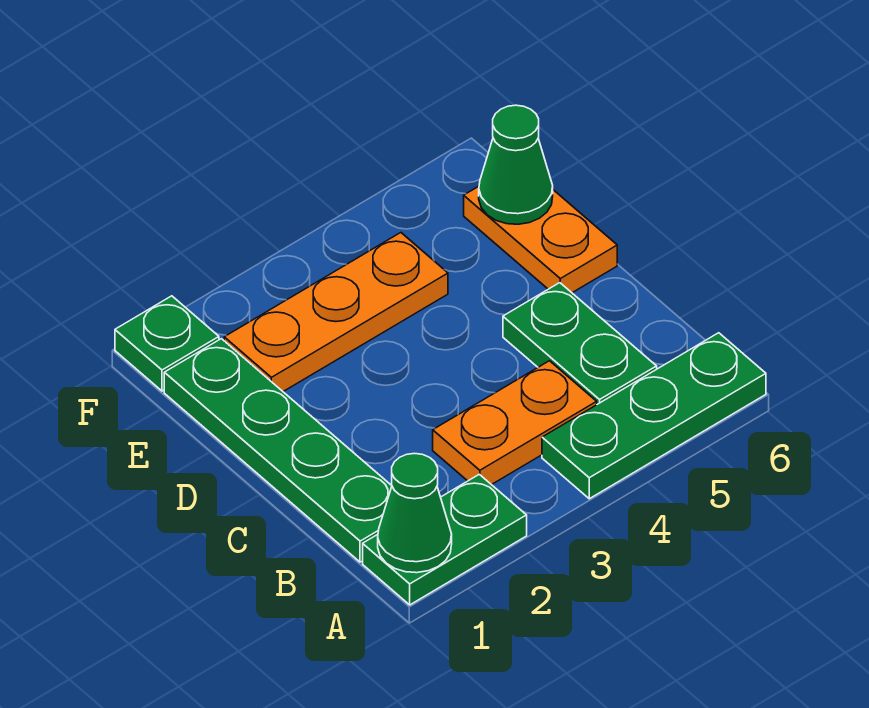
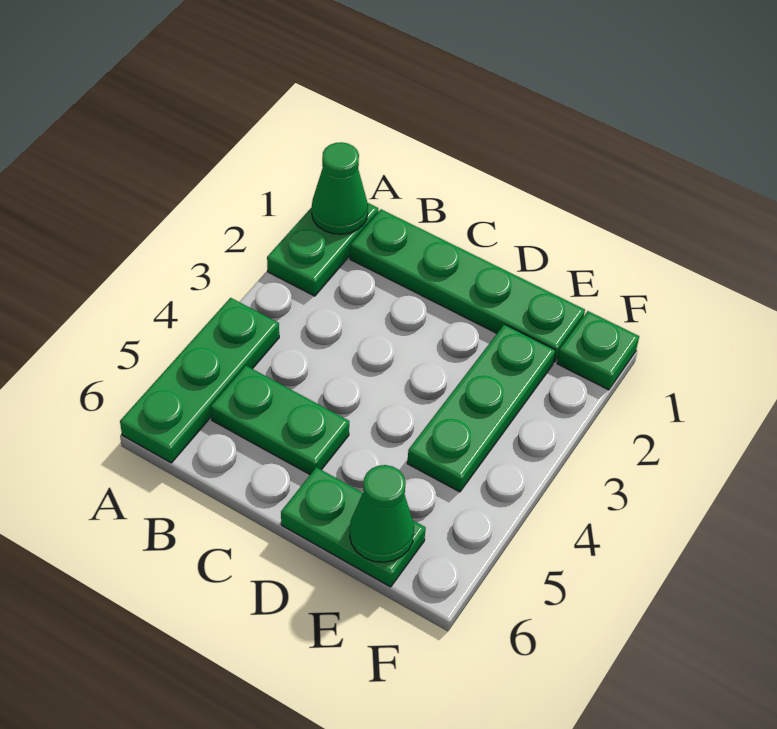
orange plate B3:B4 level 1 -> none
orange plate D6:E6 level 1 -> green plate D6:E6 level 1
orange plate E2:E4 level 1 -> green plate E2:E4 level 1

